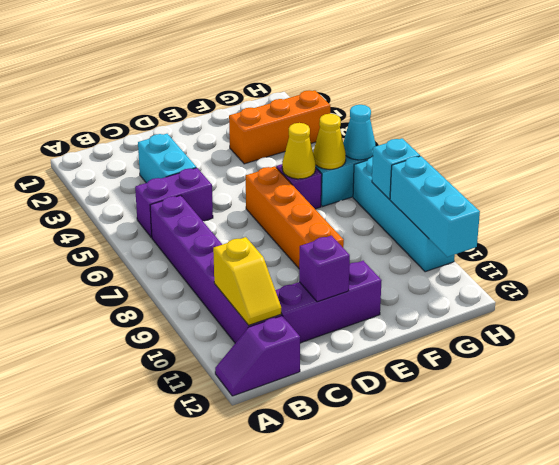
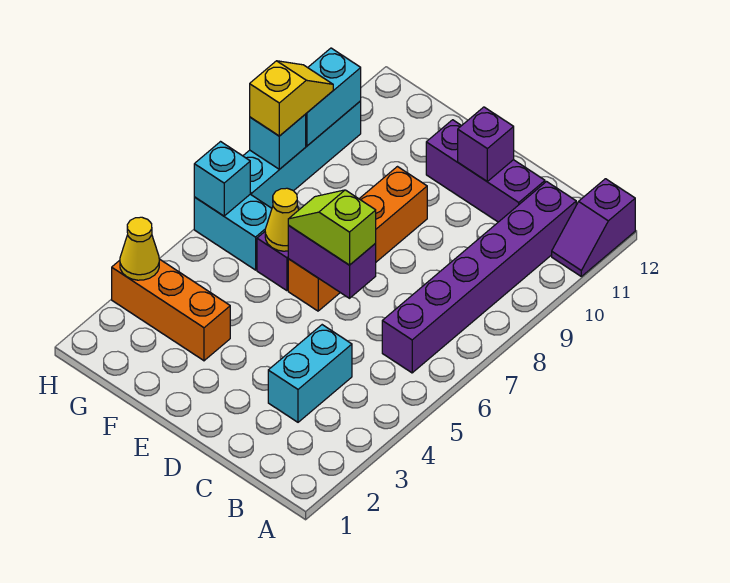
purple slope A12:B12 level 1 top B -> purple slope A11:A12 level 1 top 12
purple brick B5:C5 level 1 -> purple brick D6:E6 level 2
yellow slope B10:B11 level 2 top 10 -> yellow slope H8:H9 level 3 top 8
none -> lime slope D6:E6 level 3 top D
yellow cone G6 level 2 -> yellow cone H3 level 2
cyan cone H6 level 2 -> cyan brick H6 level 2
cyan brick H9:H11 level 2 -> cyan brick H9:H10 level 2

